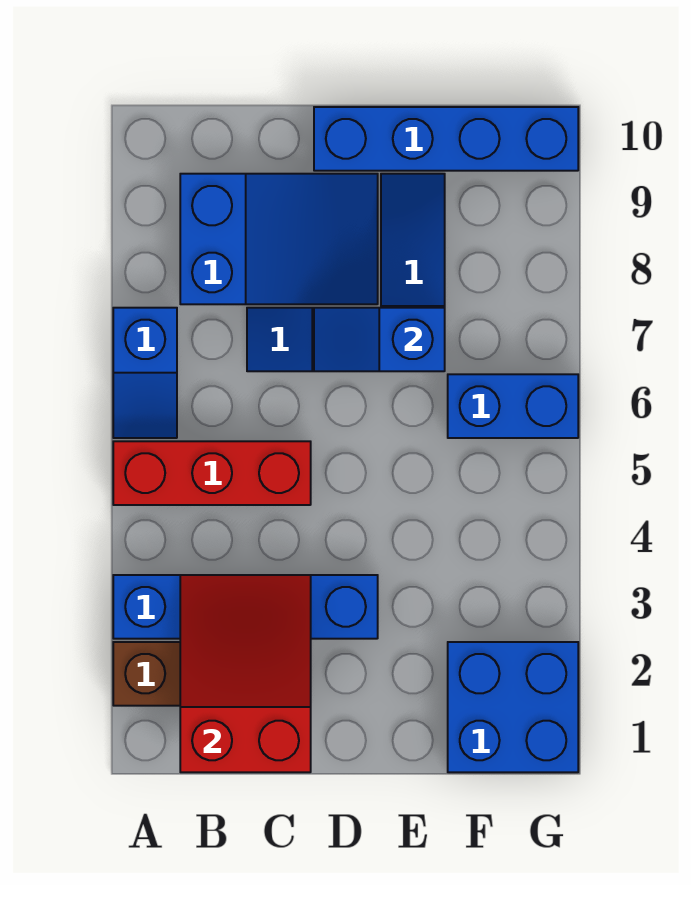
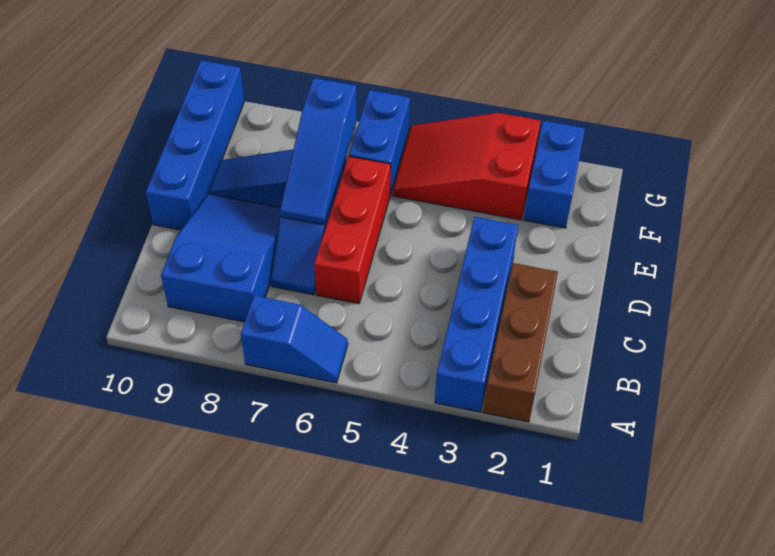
red brick A5:C5 level 1 -> red brick C6:E6 level 1
red slope B1:C3 level 2 top 1 -> red slope F3:G5 level 1 top 3
blue slope D7:E7 level 2 top E -> blue slope D7:F7 level 2 top F
blue brick F1:G2 level 1 -> blue brick F2:G2 level 1

